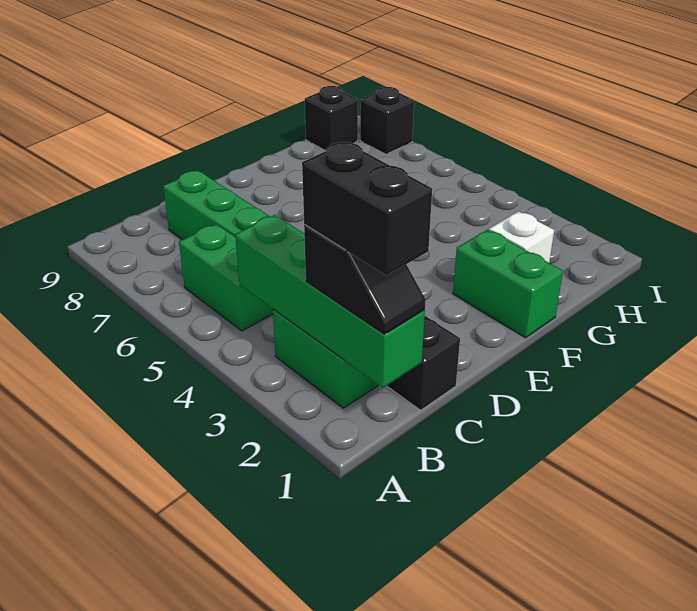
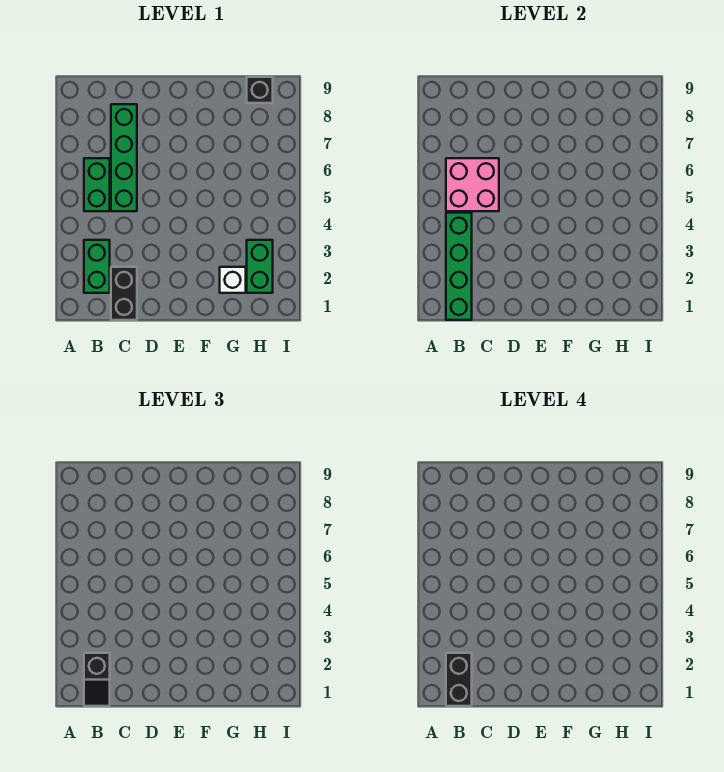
none -> pink brick B5:C6 level 2
green brick F1:F2 level 1 -> green brick H2:H3 level 1
black brick I8 level 1 -> none

